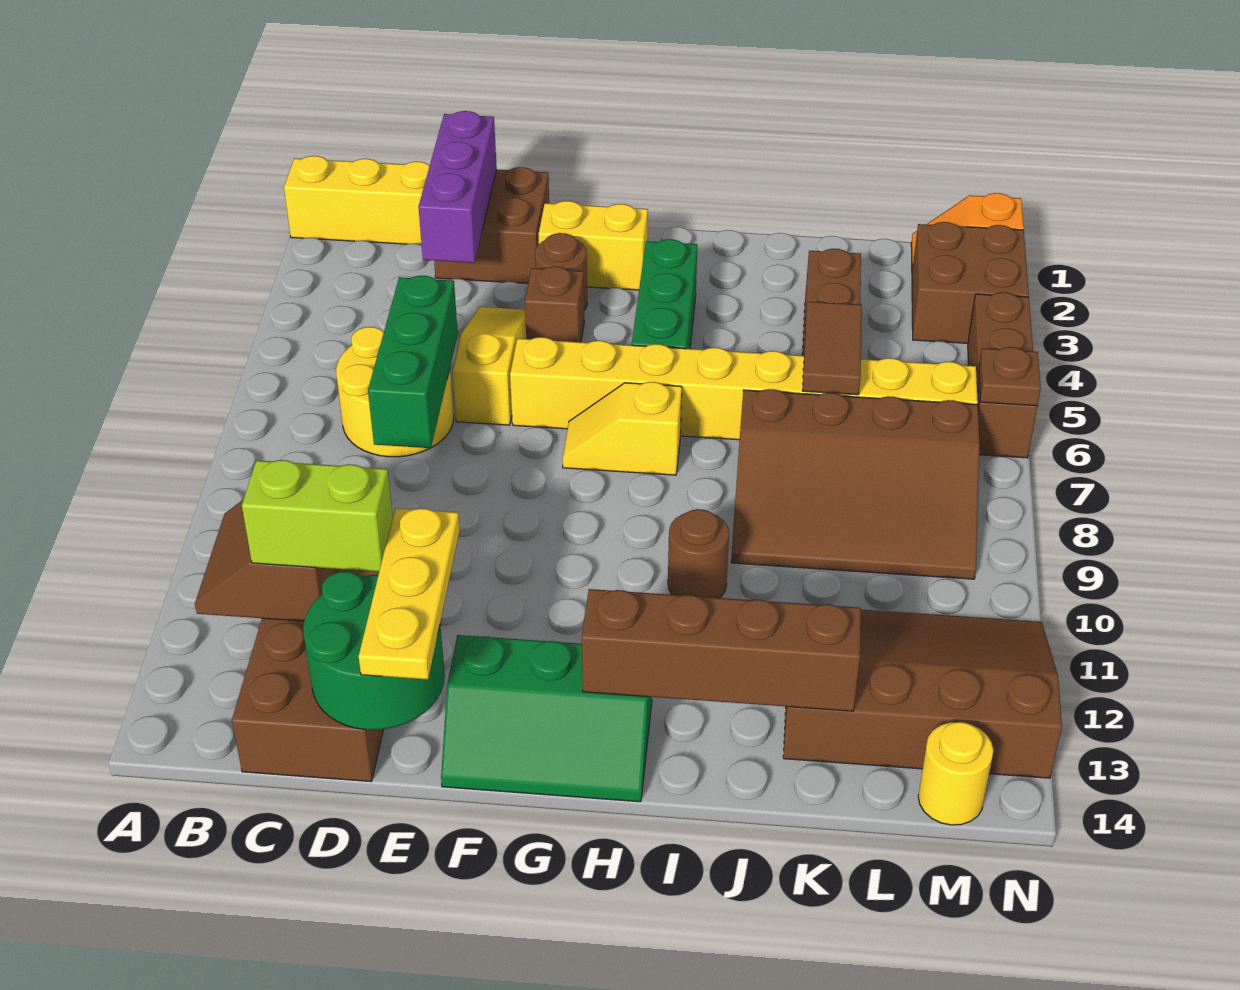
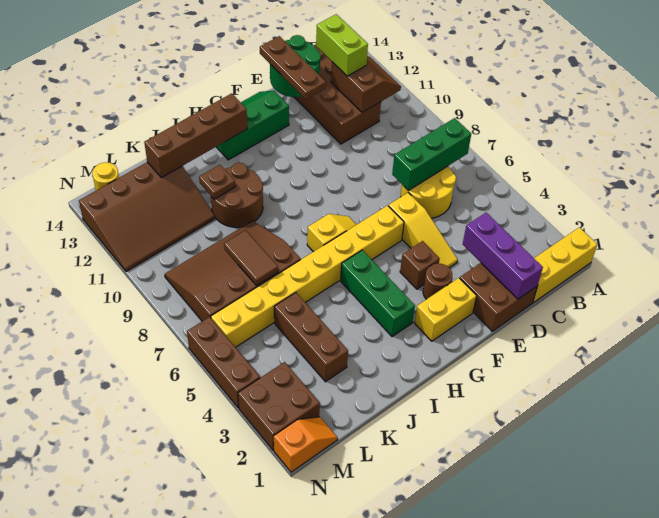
lime brick C12:D12 level 3 -> lime brick C12:C13 level 3
green brick D6:D8 level 2 -> green brick B7:D7 level 2
yellow plate E12:E14 level 3 -> brown plate E12:E14 level 3
brown round brick I10 level 1 -> brown round brick I10:J11 level 1
brown tile K5:K6 level 2 -> brown tile K7:K8 level 2
brown plate N6 level 2 -> brown plate J11 level 2

